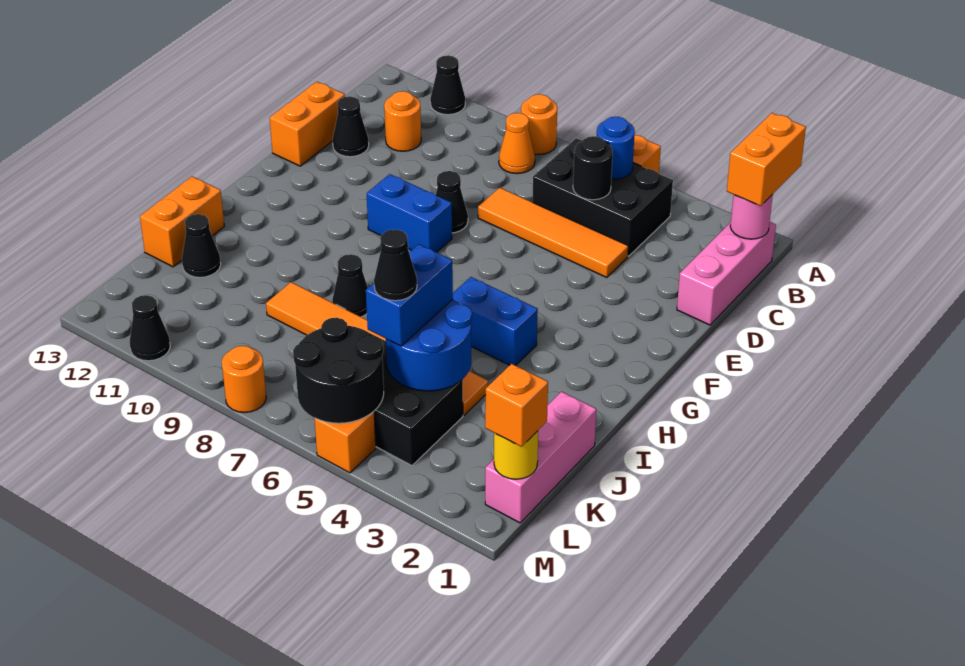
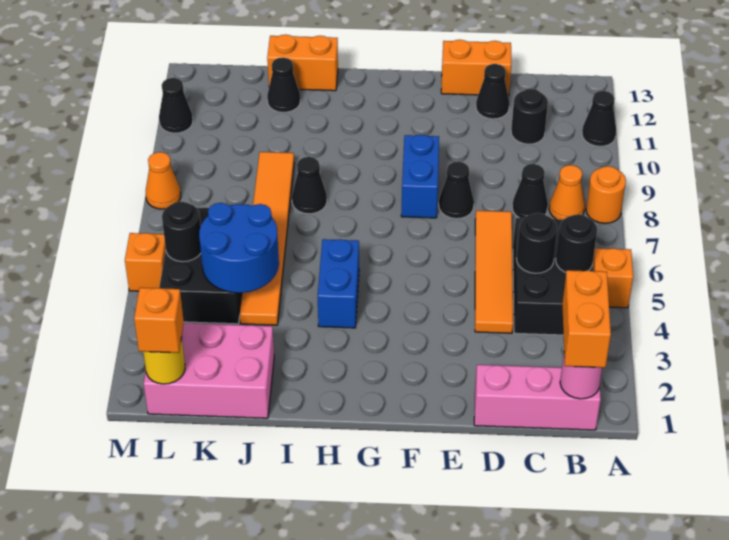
orange brick A1:B1 level 3 -> orange brick B1:B2 level 3
blue round brick B5 level 2 -> black round brick B5 level 2
orange round brick C11 level 1 -> black round brick C11 level 1
pink brick J1:L1 level 1 -> pink brick J1:L2 level 1
blue brick J5:K5 level 3 -> none
black cone K5 level 4 -> black cone C8 level 1
black round brick L5:M6 level 2 -> black round brick L5 level 2
orange round brick M8 level 1 -> orange cone M8 level 1

